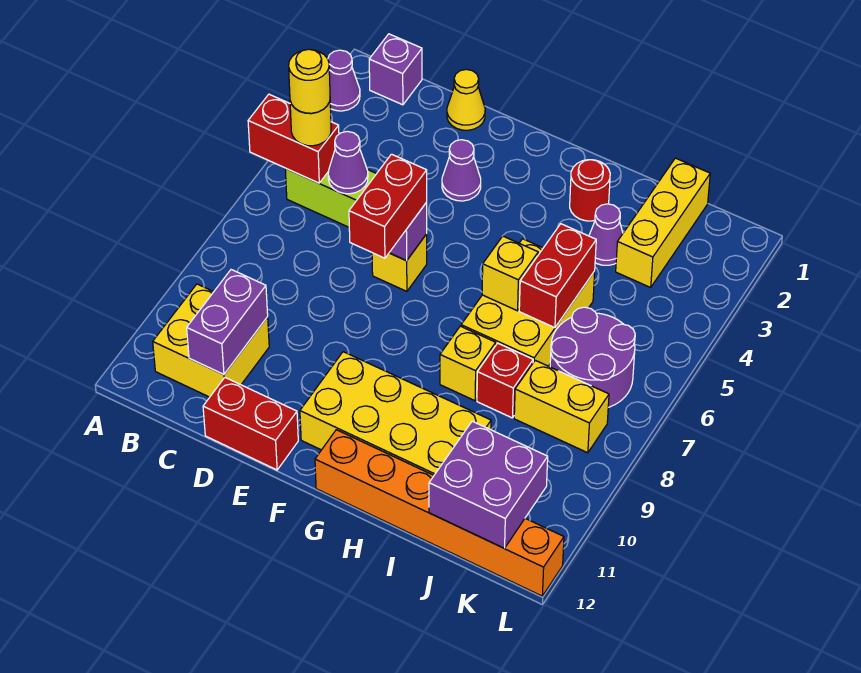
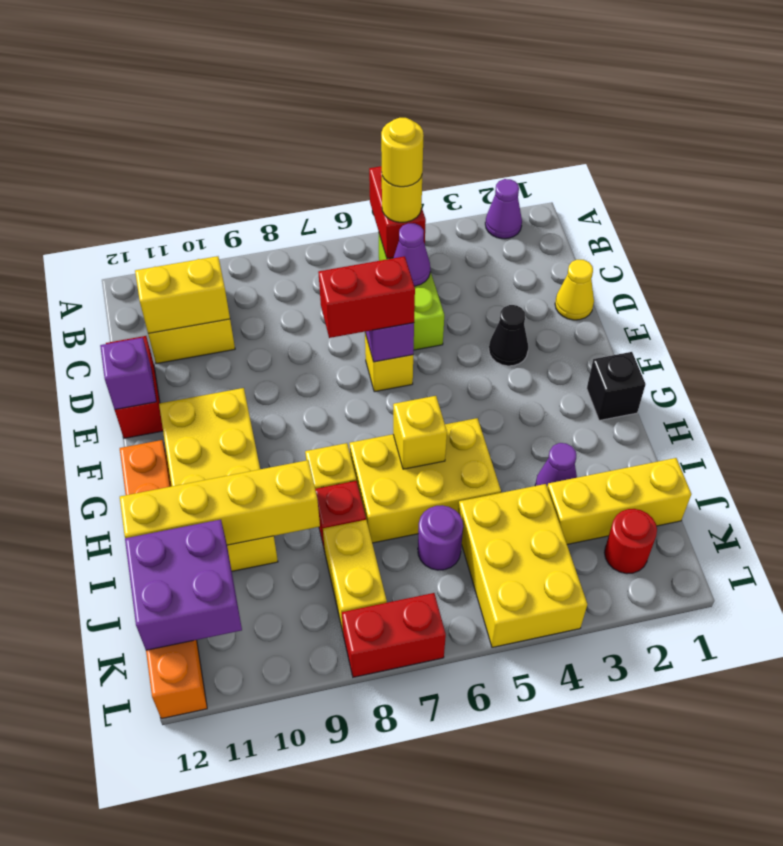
purple brick B1 level 1 -> purple brick E12 level 2
purple brick C10:C11 level 2 -> yellow brick C10:C11 level 2
purple cone E3 level 1 -> black cone E3 level 1
none -> black brick G1 level 1
red round brick H2 level 1 -> red round brick K2 level 1
red brick I5:I6 level 2 -> red brick L7:L8 level 1
none -> yellow brick I9:I12 level 2
none -> yellow brick J4:L5 level 1
purple round brick J6:K7 level 1 -> purple round brick J6 level 1

